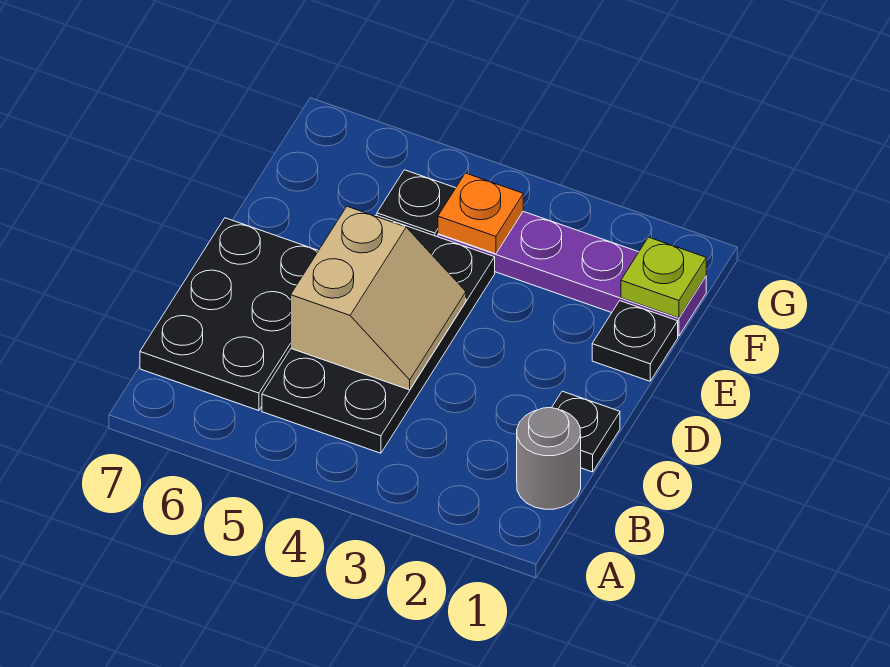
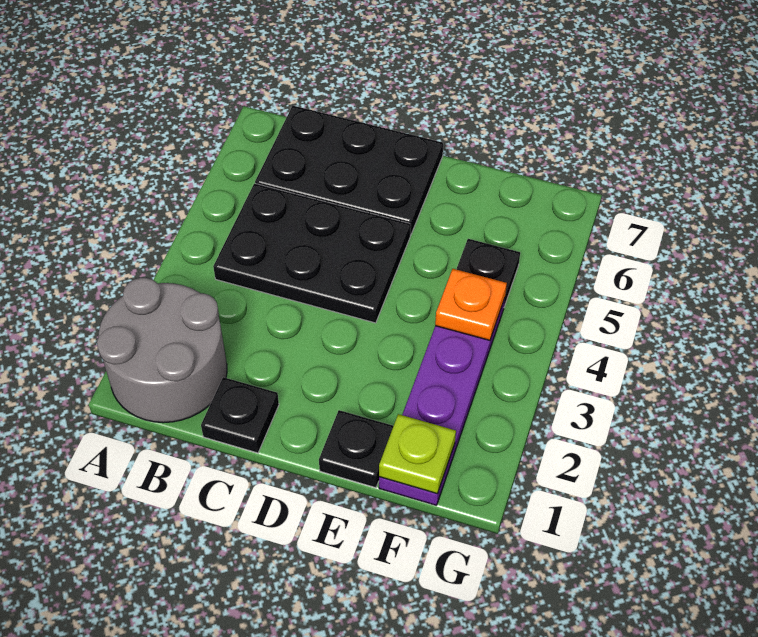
grey round brick B1 level 1 -> grey round brick A1:B2 level 1
black plate B4:E5 level 1 -> black plate B4:D5 level 1
tan slope C4:D5 level 2 top 5 -> none

